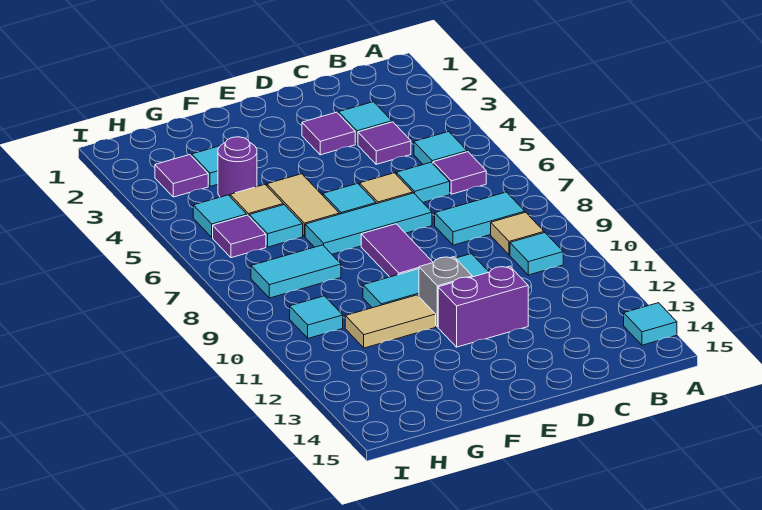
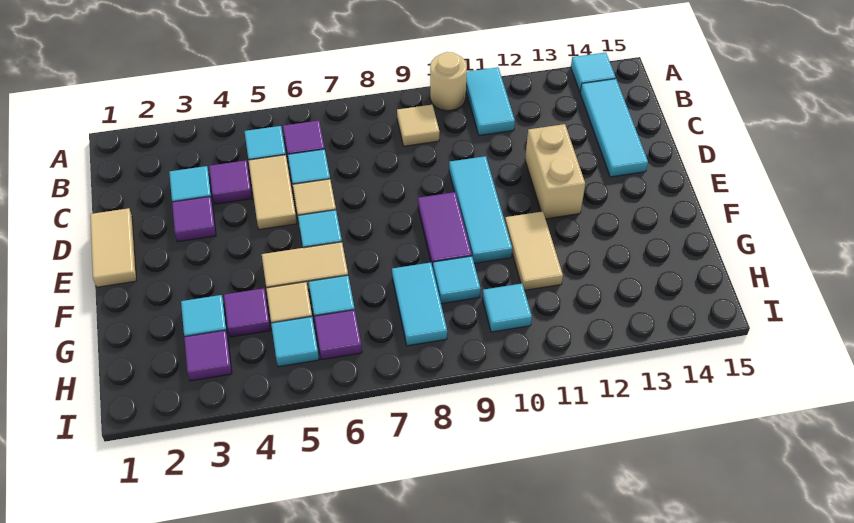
none -> tan round brick A10 level 1
cyan tile B8:C8 level 1 -> cyan tile A11:B11 level 1
cyan tile B10 level 1 -> cyan tile G9 level 1
none -> tan tile C5:D5 level 1
none -> tan tile D1:E1 level 1
cyan tile D7:F7 level 1 -> cyan tile B14:D14 level 1
purple brick D12:E12 level 1 -> tan brick D12:E12 level 1
purple tile E8:E9 level 1 -> purple tile E9:F9 level 1
grey brick E11 level 1 -> none
purple round brick G4 level 1 -> purple tile G4 level 1

